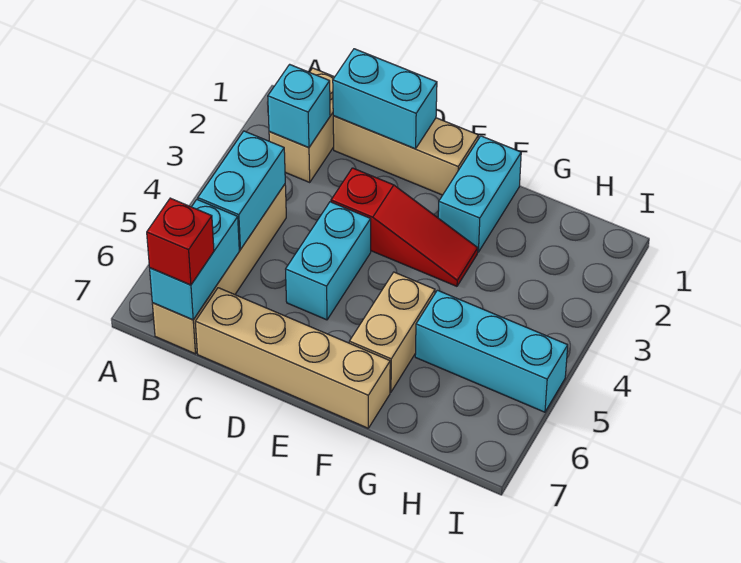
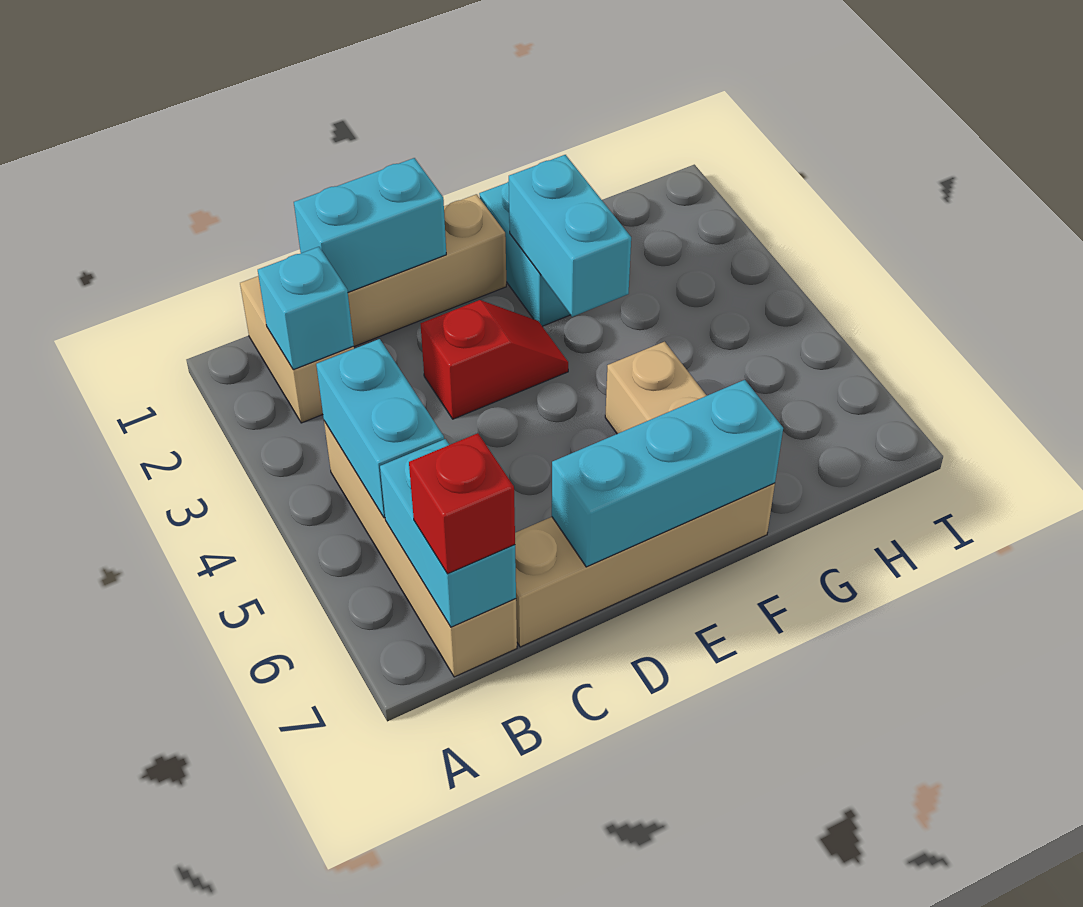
red slope D3:F3 level 1 top D -> red slope D3:E3 level 1 top D
cyan brick D4:D5 level 1 -> cyan brick F2:F3 level 2
cyan brick G5:I5 level 1 -> cyan brick D7:F7 level 2

